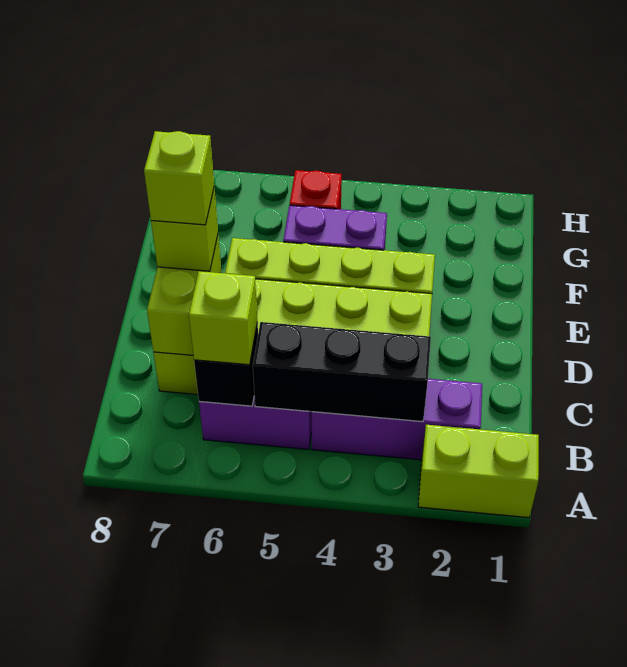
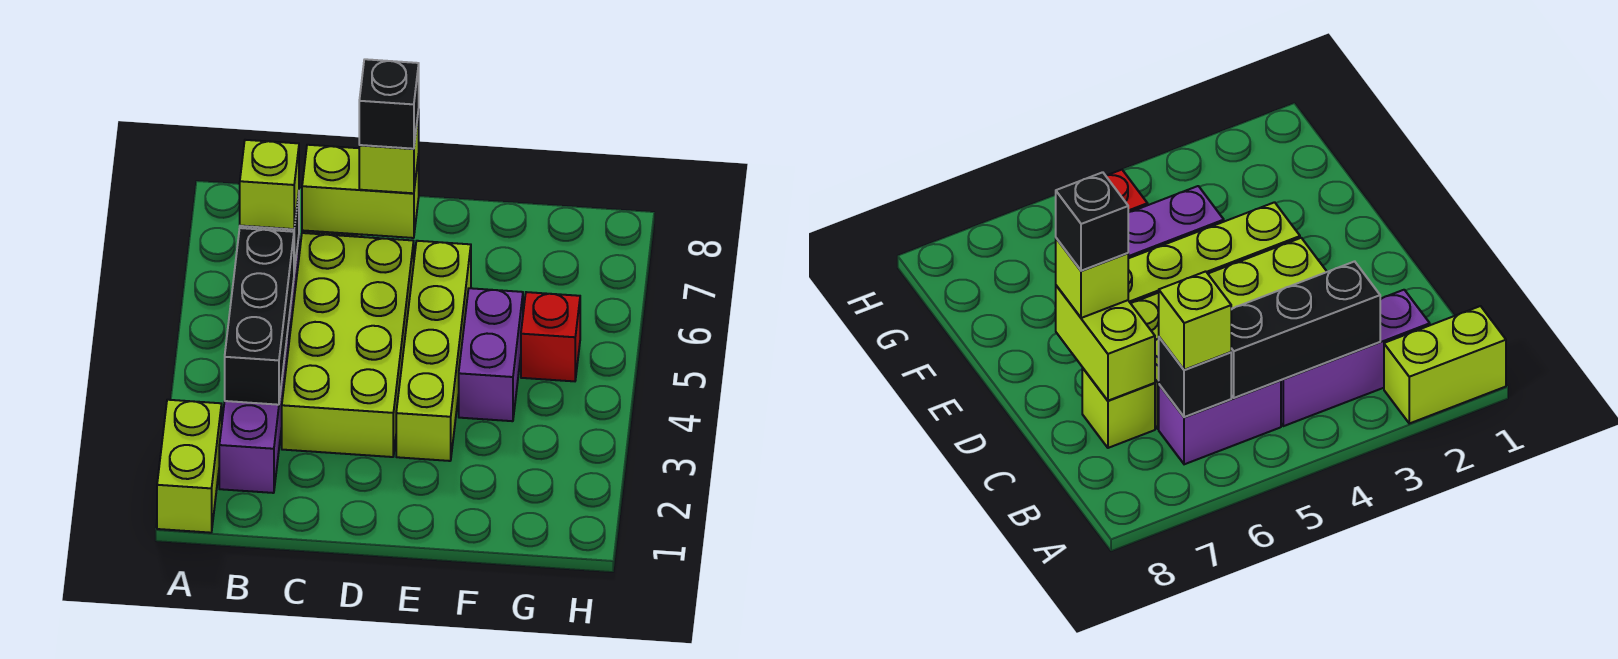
lime brick D7 level 4 -> black brick D7 level 4

